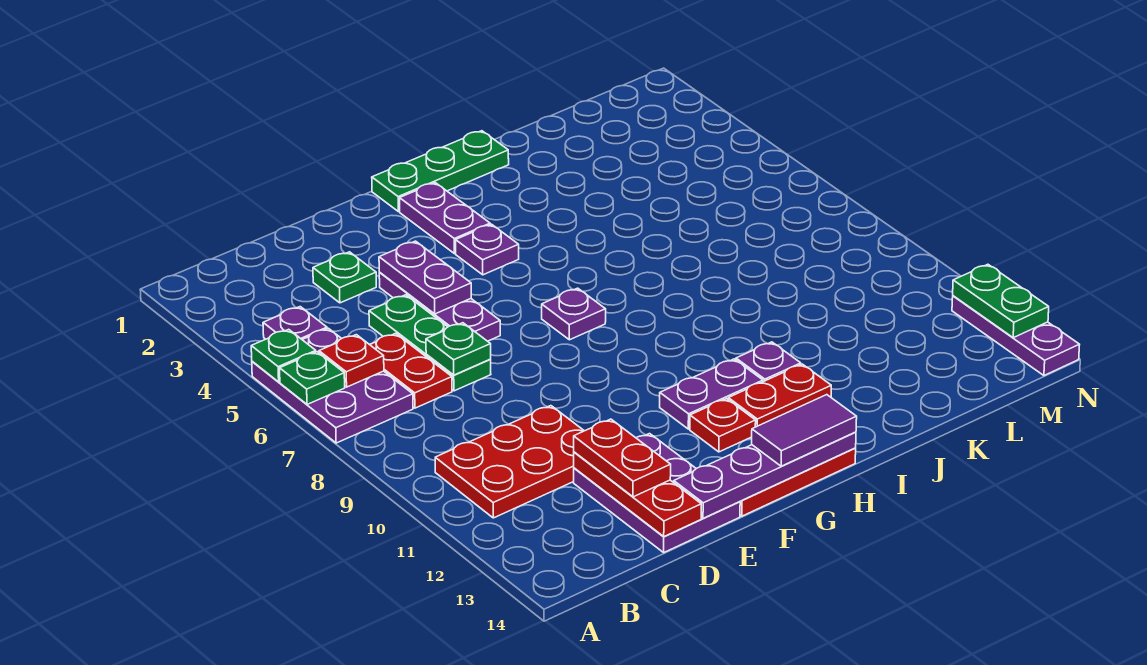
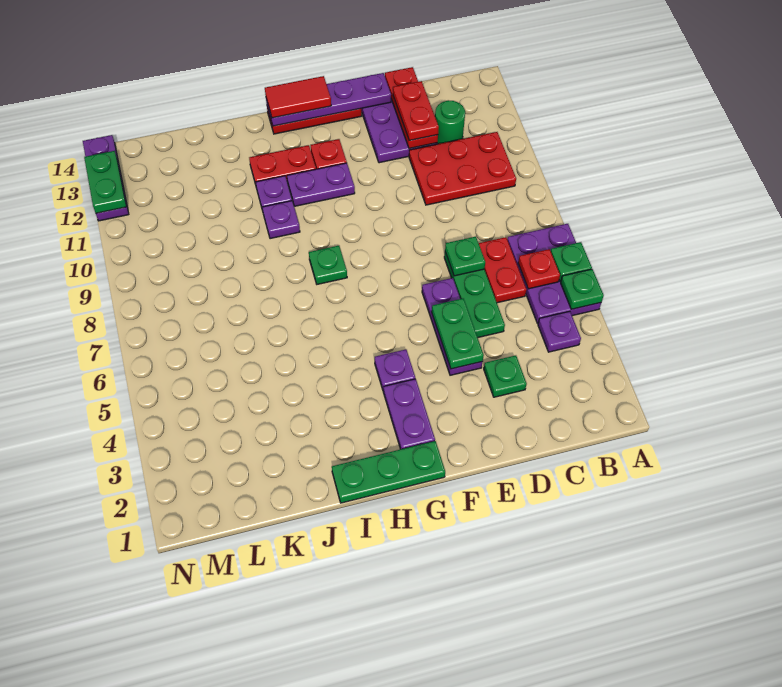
none -> green round brick C12 level 1
purple plate E4:E5 level 2 -> green plate E4:E5 level 2
purple plate G7 level 1 -> purple plate I10 level 1
purple tile G14:H14 level 3 -> red tile G14:H14 level 3
none -> green plate H8 level 1

